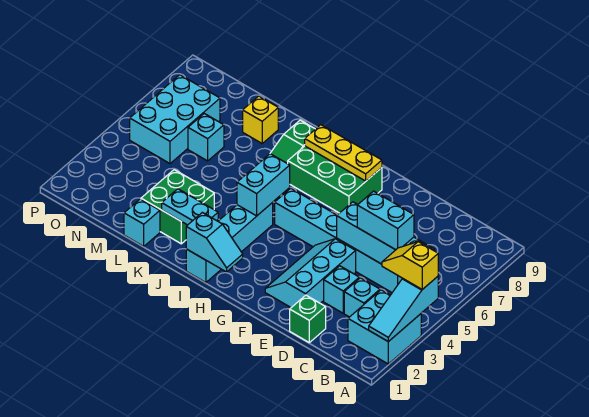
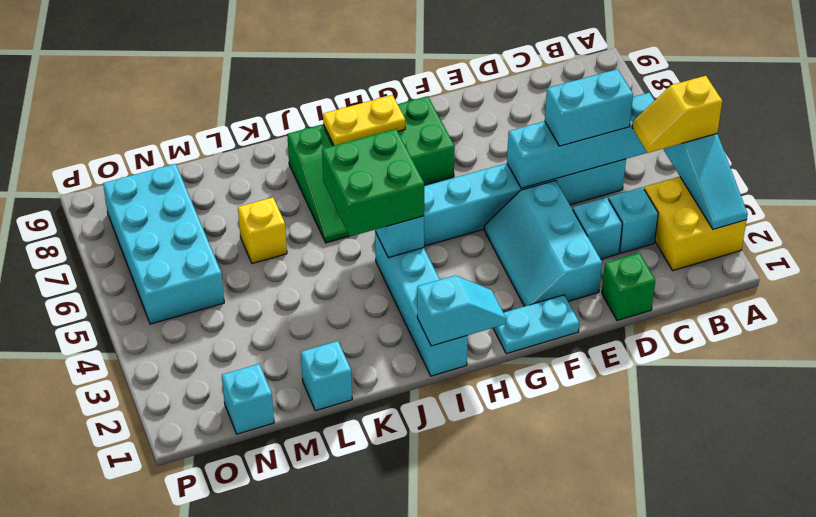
cyan brick A2:B3 level 1 -> yellow brick A2:B3 level 1
yellow plate G8:I8 level 2 -> yellow plate H8:I8 level 2
cyan plate J2:K2 level 2 -> cyan plate F1:G1 level 1
green brick K2:L3 level 1 -> green brick I4:J5 level 3
yellow brick L8 level 1 -> yellow brick L6 level 1
cyan brick M6 level 1 -> cyan brick N1 level 1
cyan brick N5:O7 level 1 -> cyan brick N5:O8 level 1

